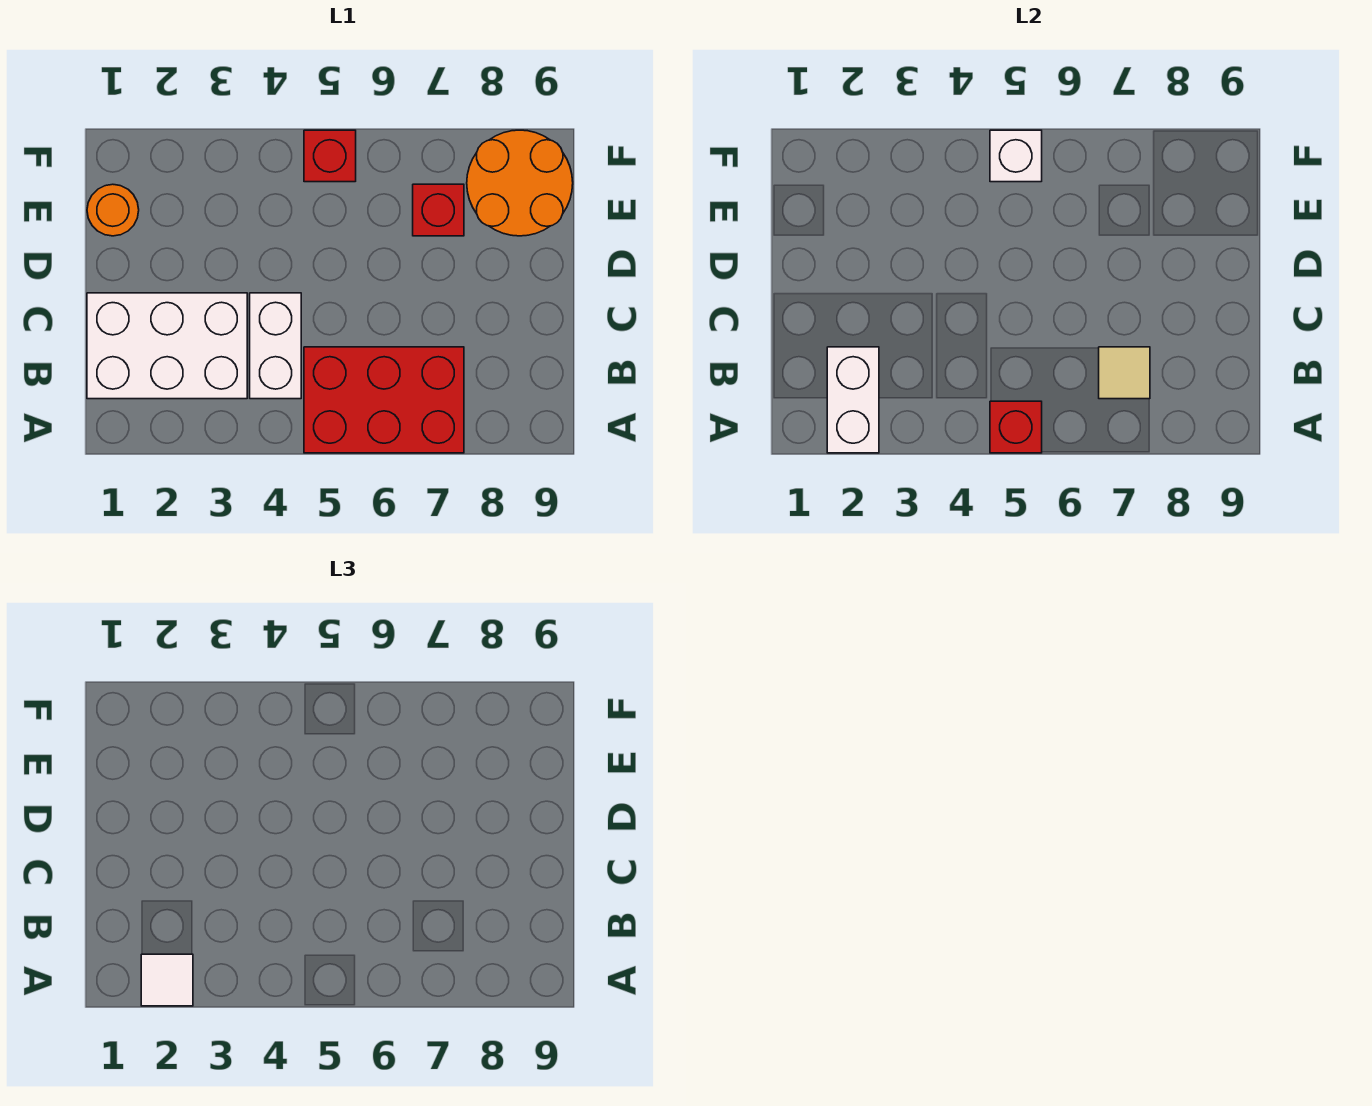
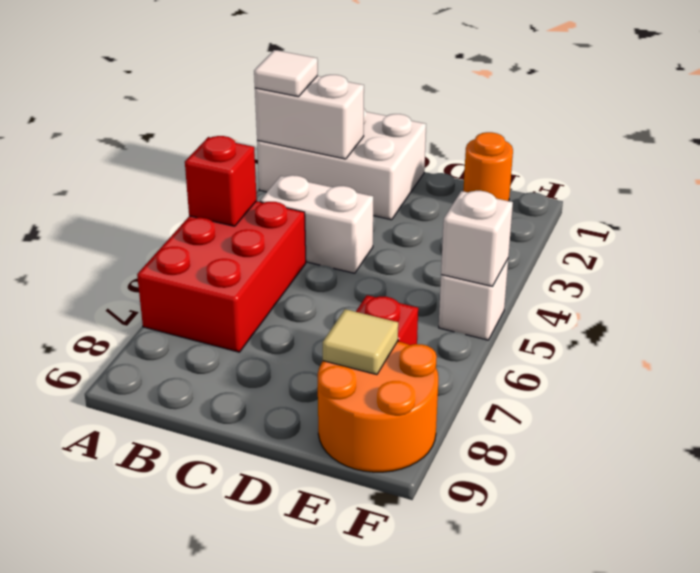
white brick B1:C3 level 1 -> white brick A1:C2 level 1
tan tile B7 level 2 -> tan tile E8 level 2
red brick F5 level 1 -> white brick F5 level 1

